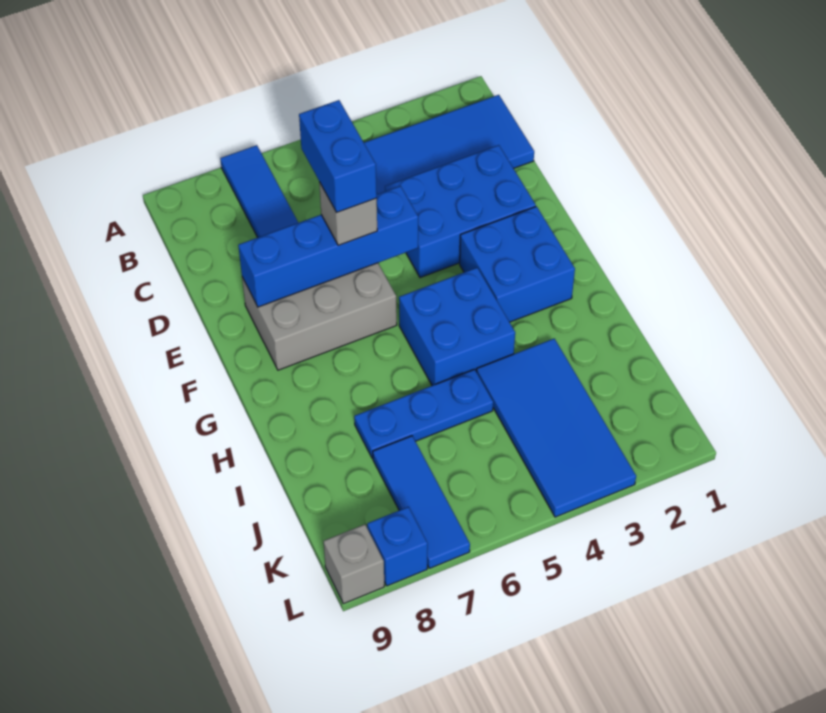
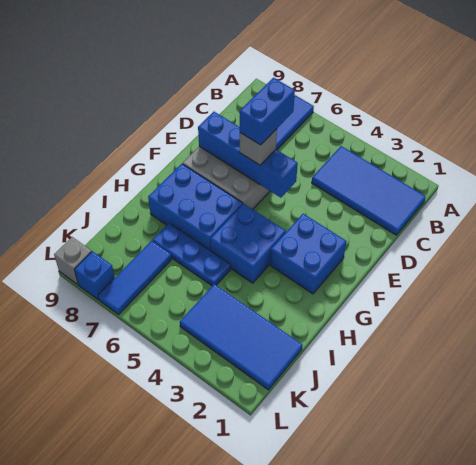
blue brick D2:E4 level 1 -> blue brick G6:H8 level 1
blue tile I3:L4 level 1 -> blue tile J1:K4 level 1

